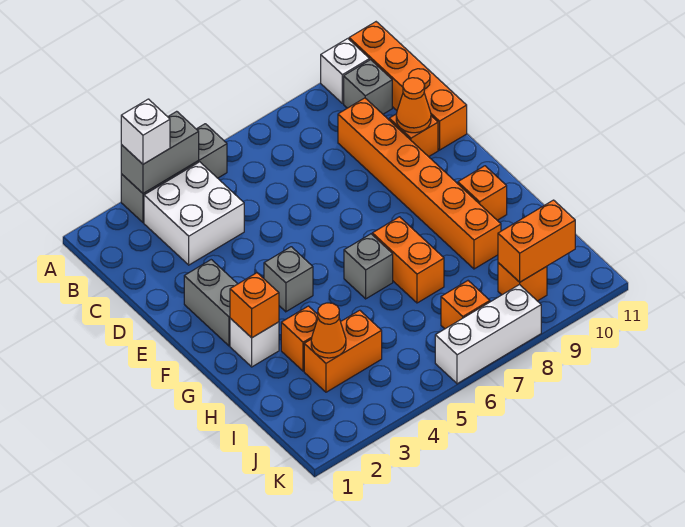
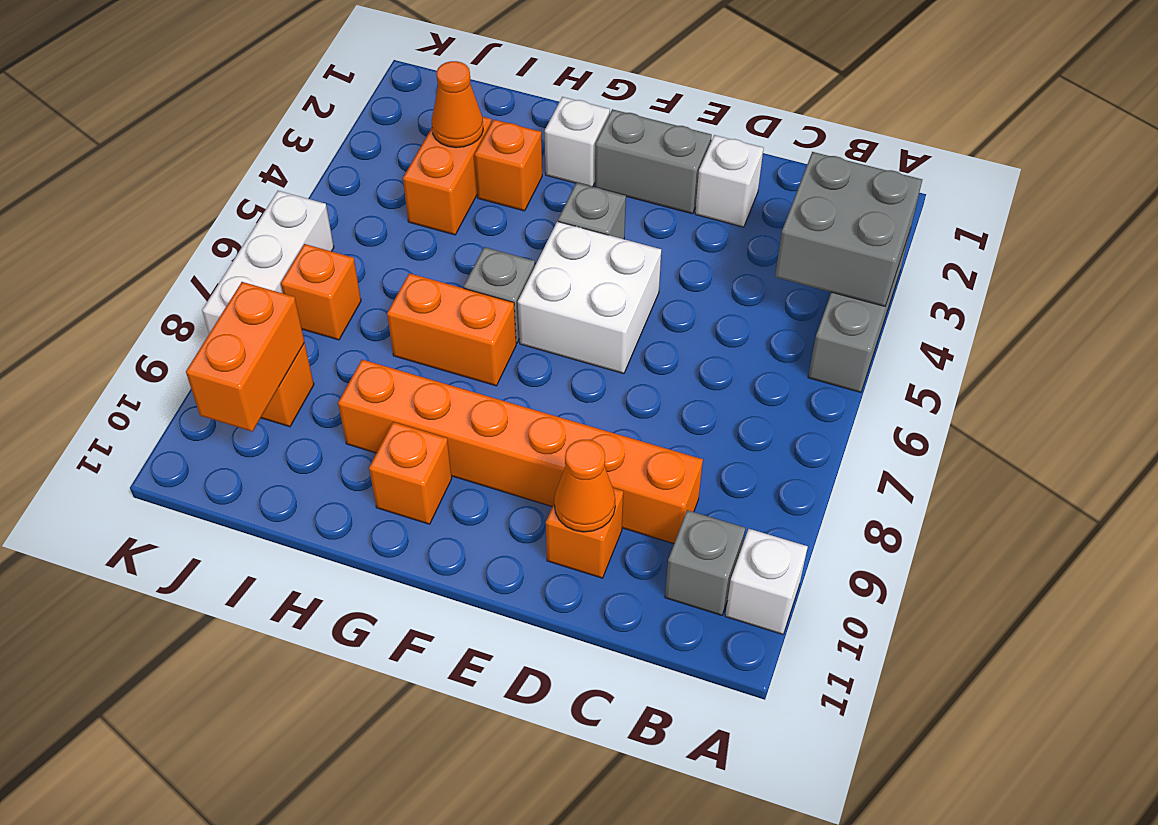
grey brick A3:A4 level 2 -> grey brick A3:B4 level 2
white brick A3 level 3 -> white brick D2 level 1
orange brick A11:D11 level 1 -> none
white brick B3:C4 level 1 -> white brick E5:F6 level 1
orange brick G2 level 2 -> none

